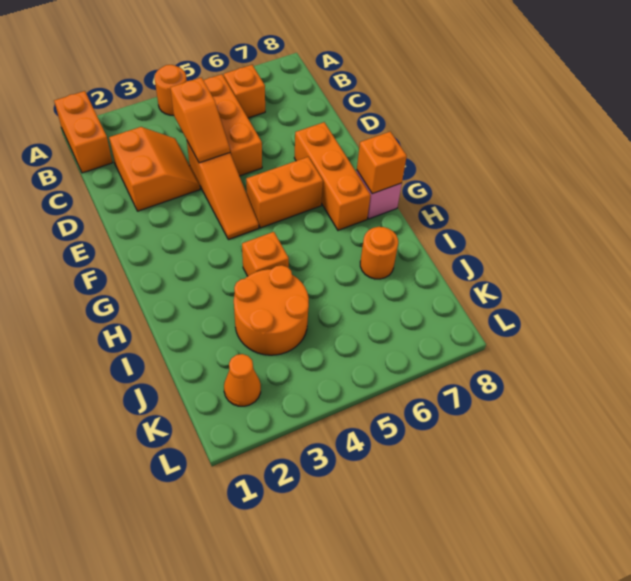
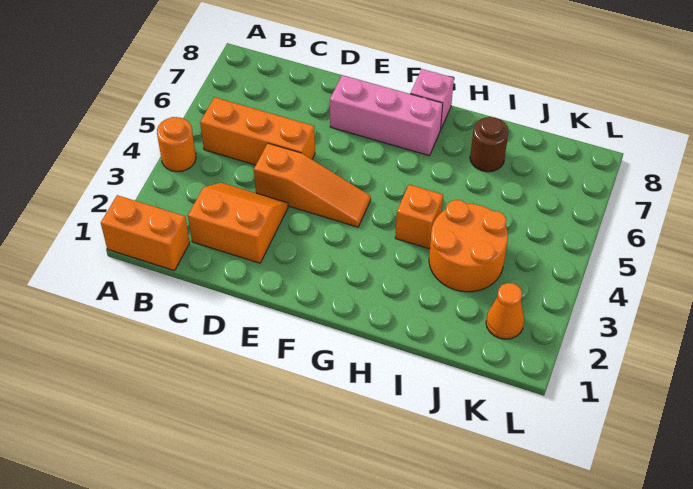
orange brick B6 level 1 -> none
orange slope C4:D4 level 2 top C -> none
orange brick E7:G7 level 1 -> pink brick E7:G7 level 1
orange brick F5:F6 level 1 -> none
orange brick G8 level 2 -> none
orange round brick I7 level 1 -> brown round brick I7 level 1

